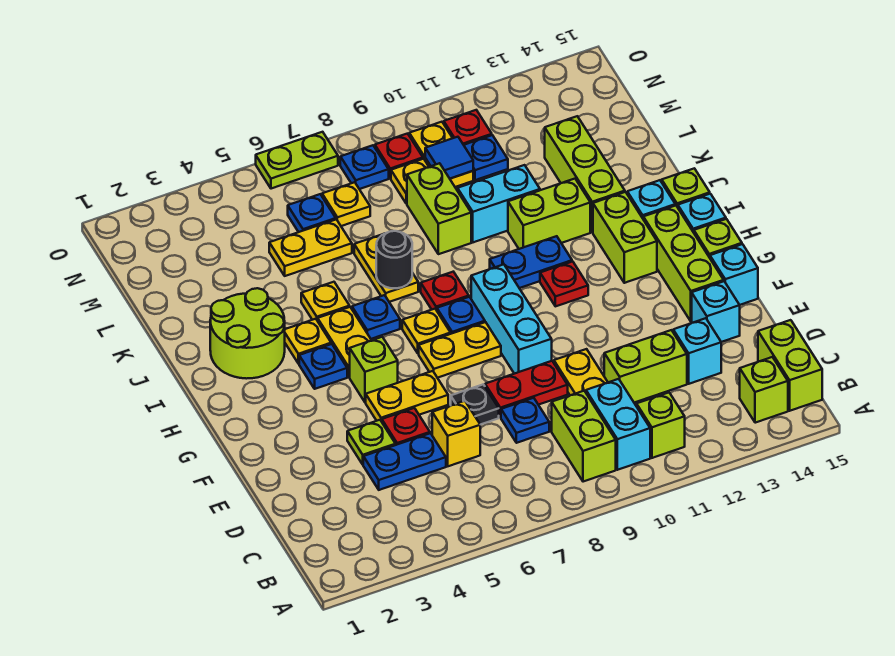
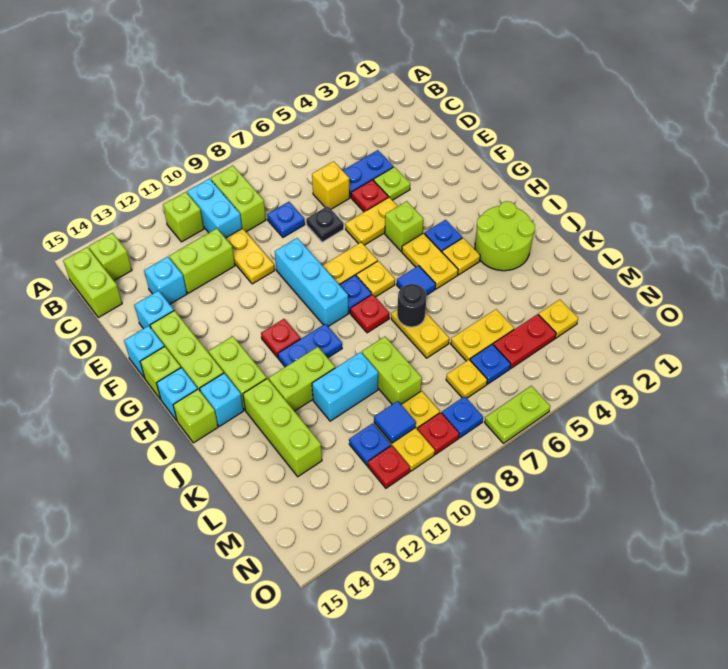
red plate E8:E9 level 1 -> red plate M4:M5 level 1
blue plate I6 level 1 -> blue tile I6 level 1
yellow plate J5 level 1 -> yellow plate M3 level 1

